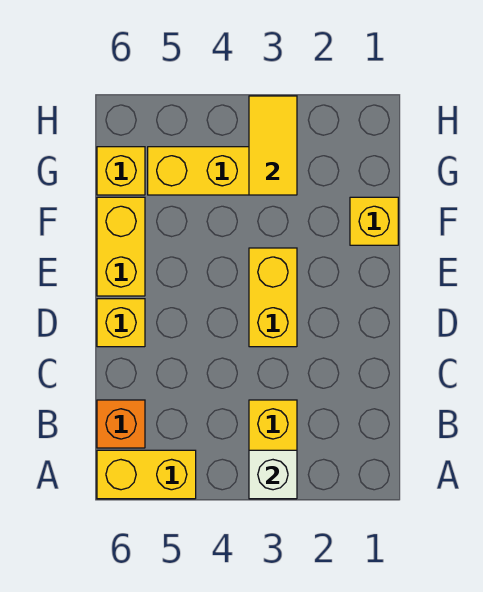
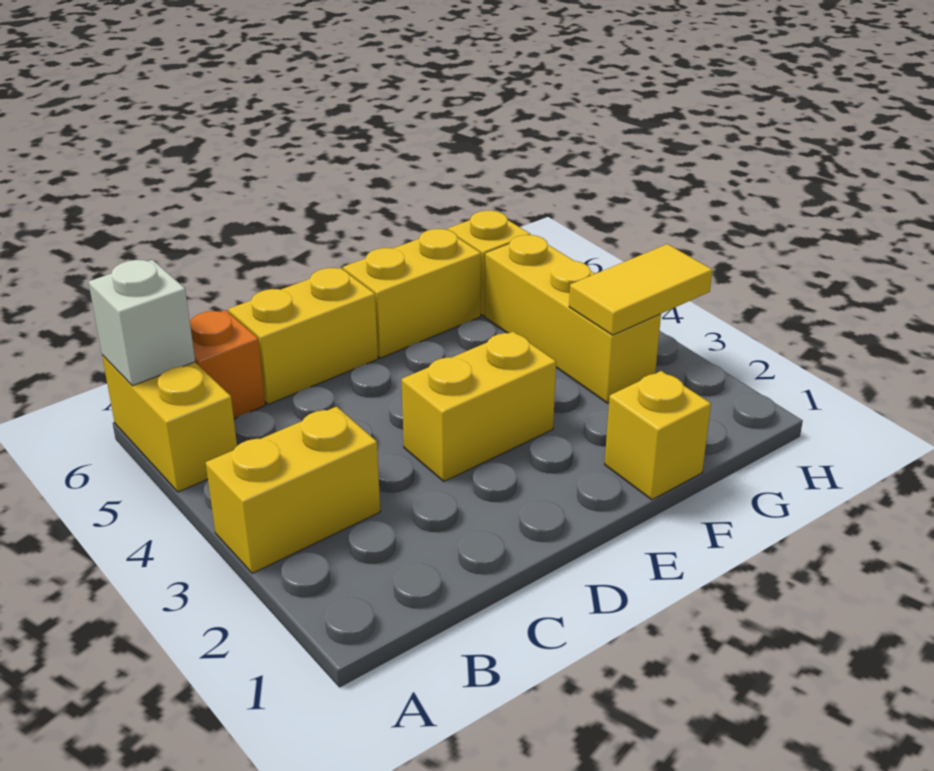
white brick A3 level 2 -> white brick A6 level 2
yellow brick D6 level 1 -> yellow brick C6:D6 level 1

